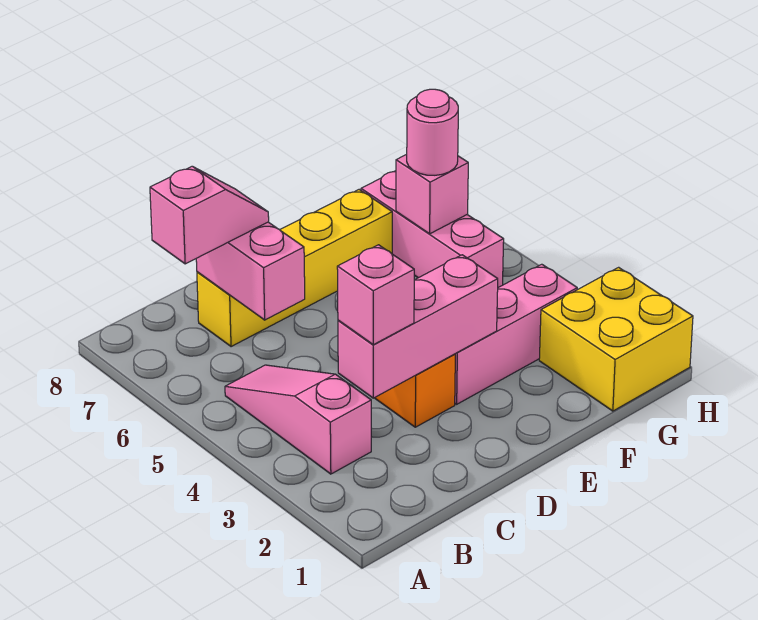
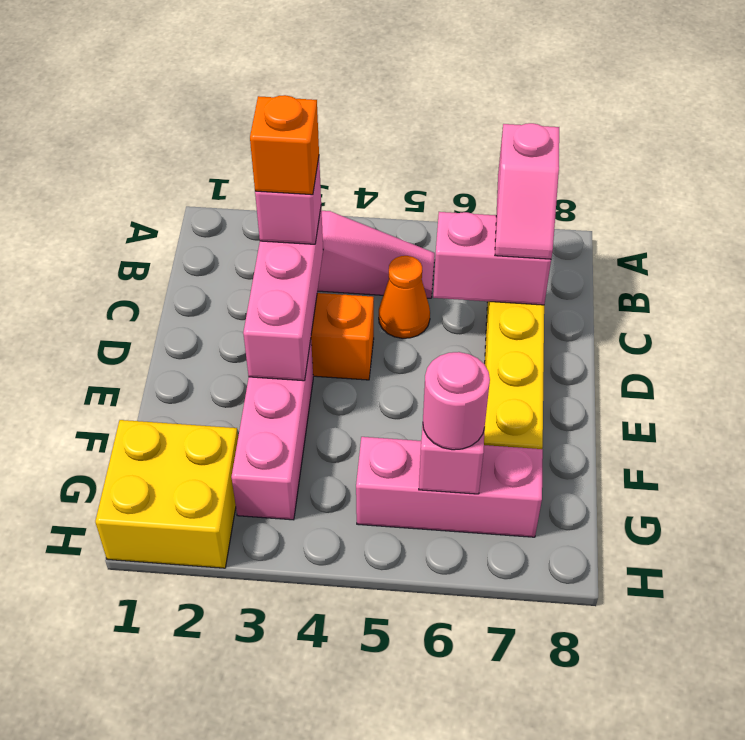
none -> orange brick C3 level 4
none -> orange cone C5 level 1

